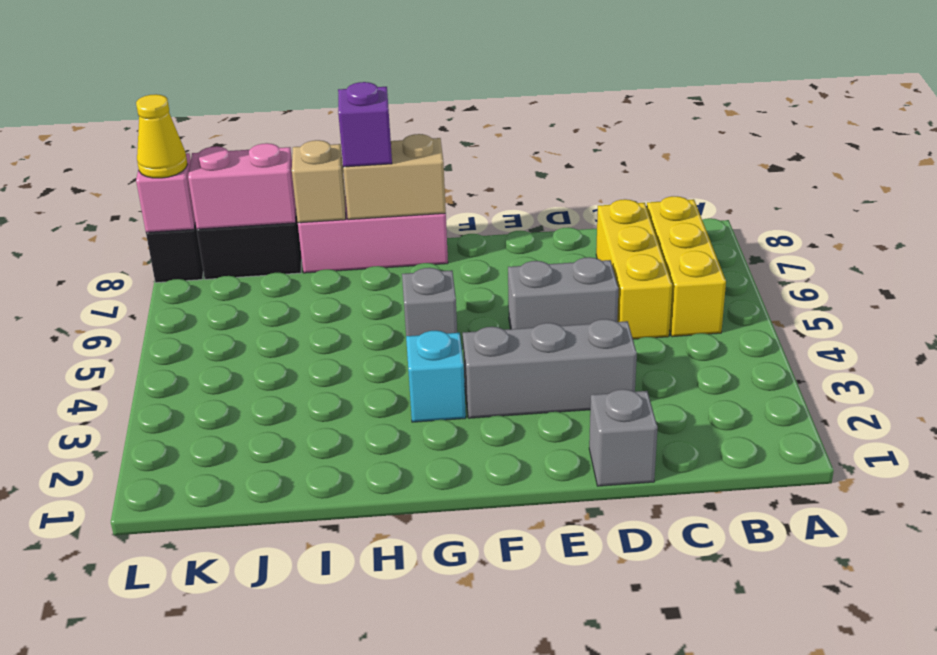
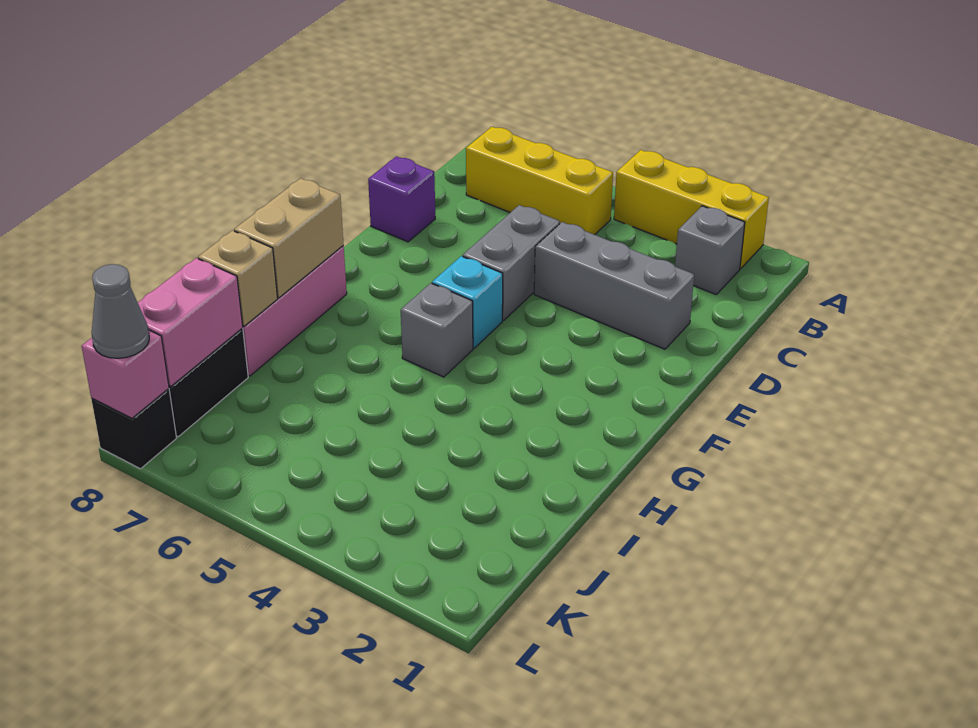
yellow brick C5:C7 level 1 -> yellow brick A2:A4 level 1
grey brick D1 level 1 -> grey brick B2 level 1
grey brick D3:F3 level 1 -> grey brick D2:D4 level 1
cyan brick G3 level 1 -> cyan brick F5 level 1
purple brick H8 level 3 -> purple brick D8 level 1
yellow cone L8 level 3 -> grey cone L8 level 3

